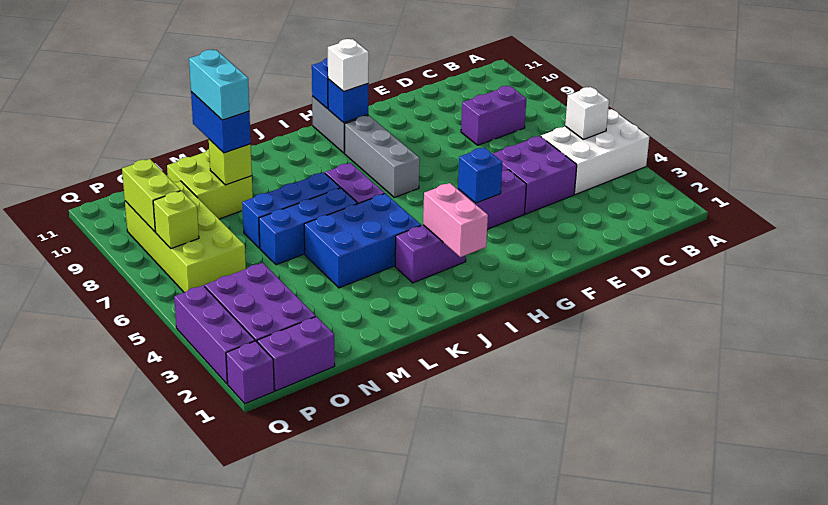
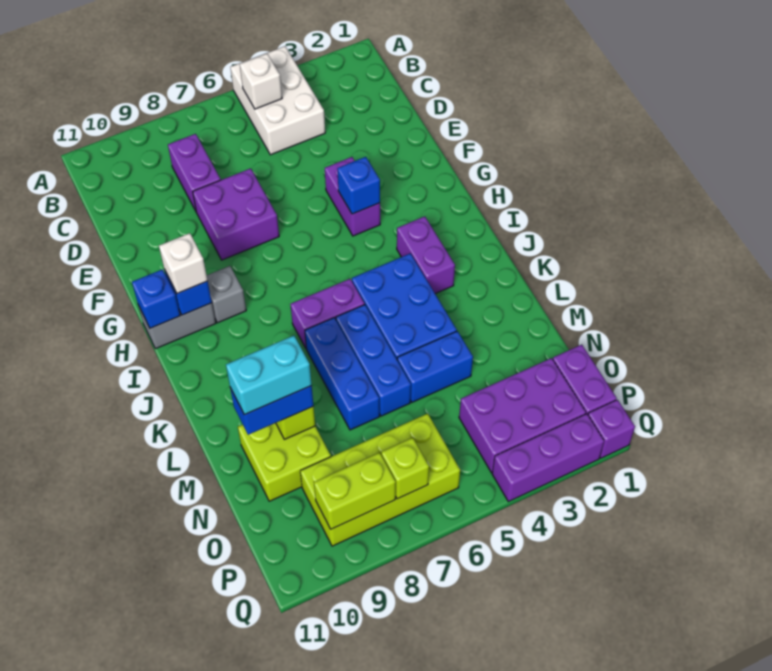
purple brick D4:E5 level 1 -> purple brick E7:F8 level 1
grey brick H7:H9 level 1 -> grey brick H9 level 1
pink brick I2:I3 level 2 -> none
none -> blue brick M4:M5 level 1

